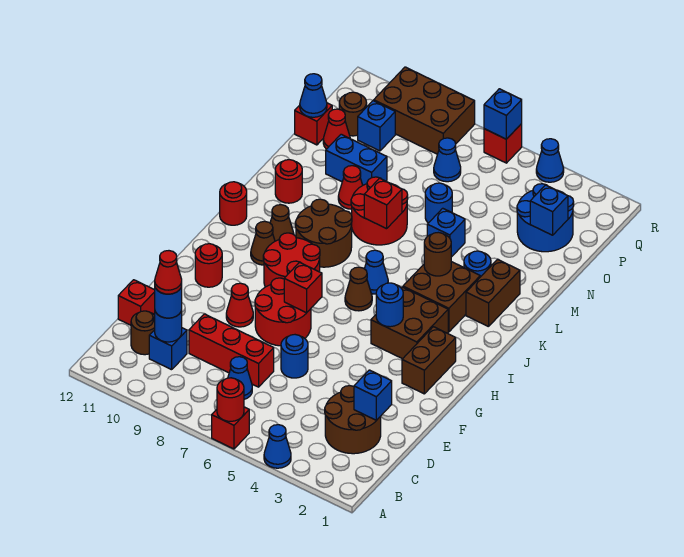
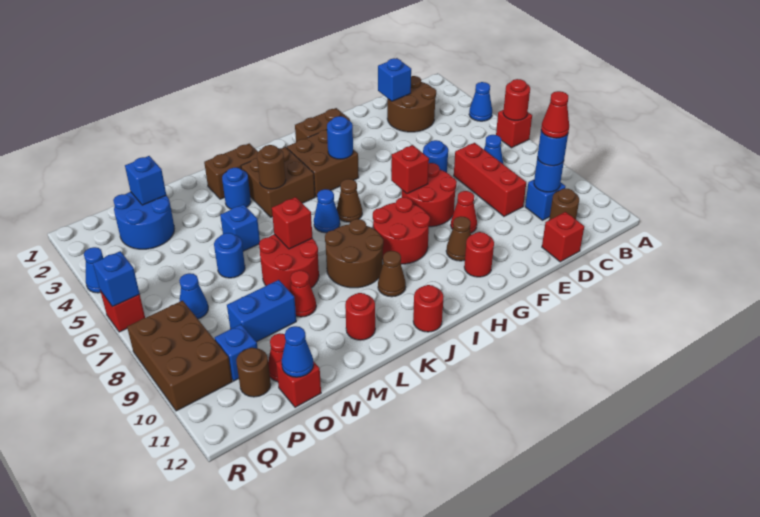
brown cone I10 level 1 -> brown cone G10 level 1
blue brick N9:N10 level 1 -> blue brick N9:O9 level 1

